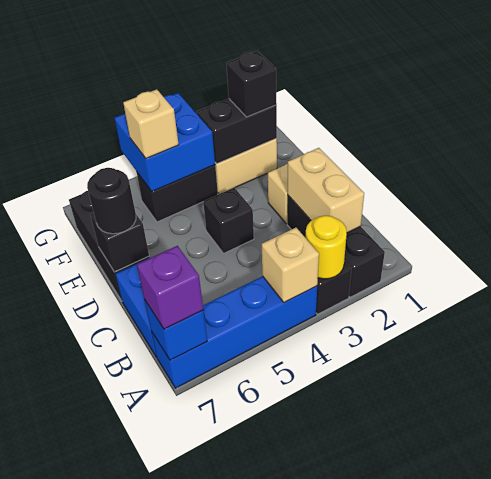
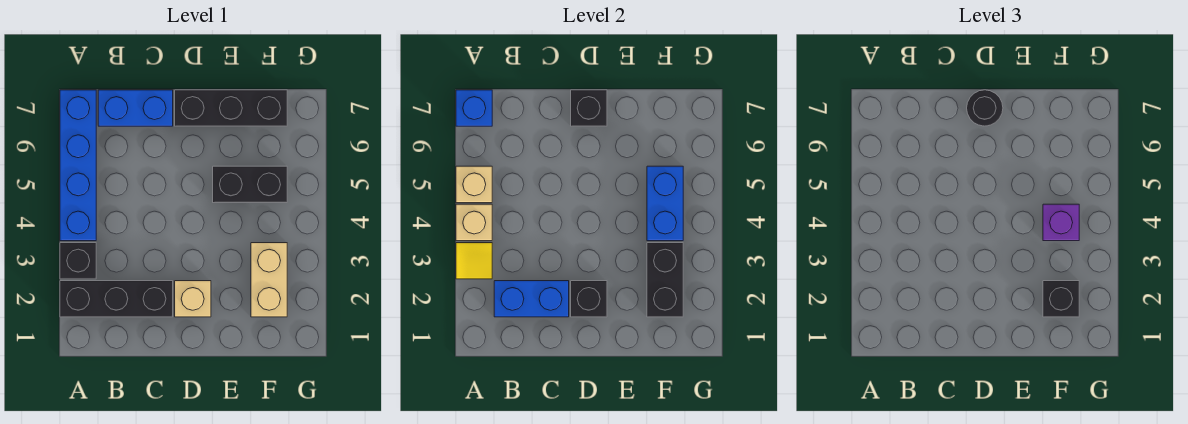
yellow round brick A3 level 2 -> yellow tile A3 level 2
purple brick A7 level 3 -> purple brick F4 level 3
tan brick B2:C2 level 2 -> blue brick B2:C2 level 2
black brick D4 level 1 -> black brick D2 level 2
black brick F4:F5 level 1 -> black brick E5:F5 level 1
blue brick F4:G5 level 2 -> blue brick F4:F5 level 2
tan brick F5 level 3 -> tan brick A5 level 2

